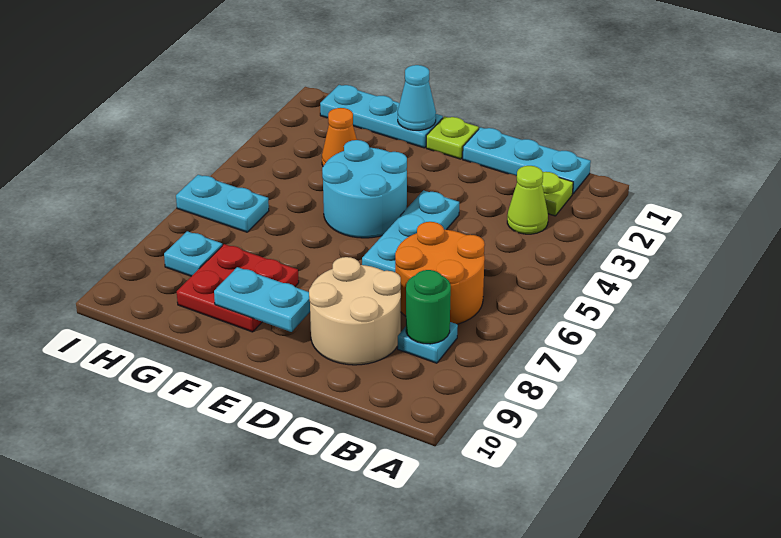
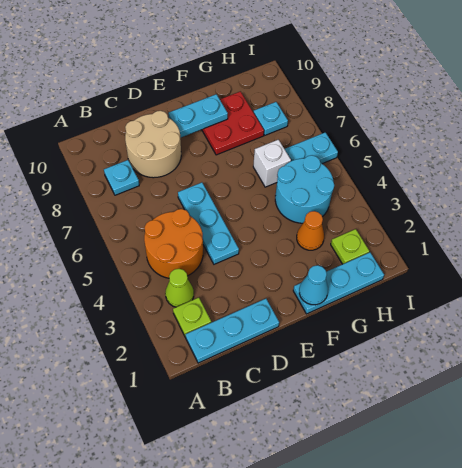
orange round brick B6:C7 level 1 -> orange round brick B4:C5 level 1
green round brick B8 level 2 -> none
lime plate E1 level 1 -> lime plate H2 level 1
cyan round brick E4:F5 level 1 -> cyan round brick G4:H5 level 1
none -> white brick G6 level 1

